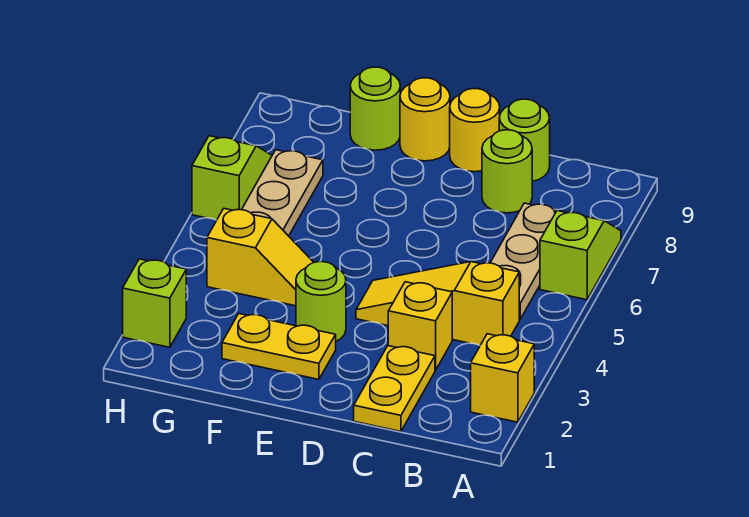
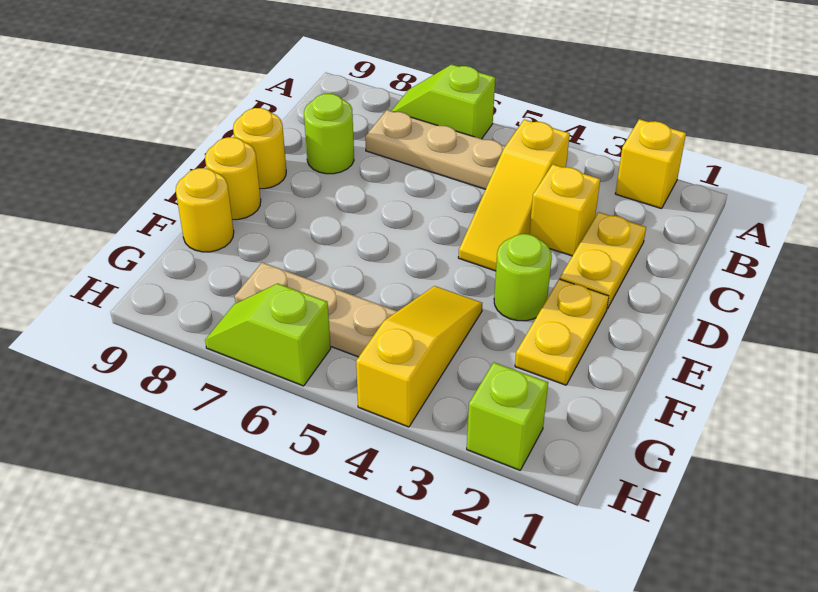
yellow plate C1:C2 level 1 -> yellow plate C2:D2 level 1
lime round brick C9 level 1 -> none
yellow slope F4:G4 level 1 top G -> yellow slope F4:H4 level 1 top H
lime round brick F9 level 1 -> yellow round brick F9 level 1

